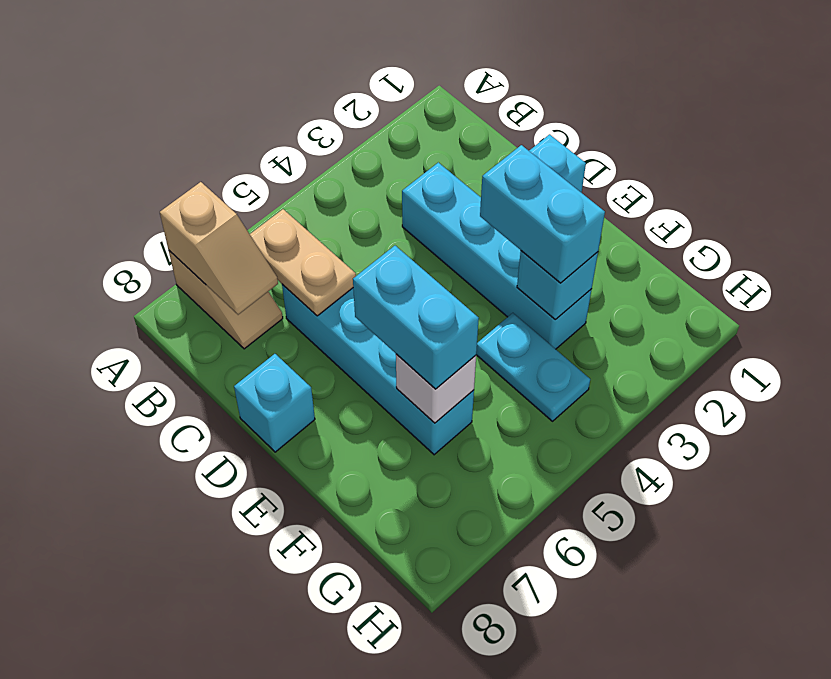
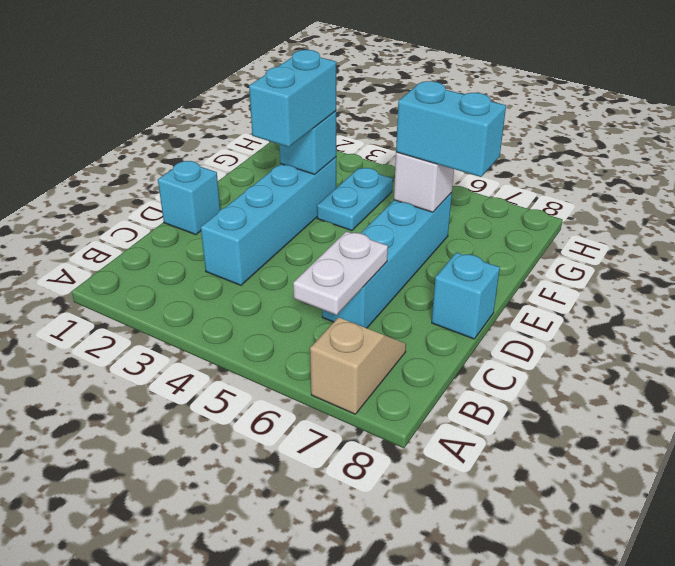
tan slope A7:B7 level 2 top A -> none
tan plate B6:C6 level 2 -> white plate B6:C6 level 2
cyan brick E6:F6 level 3 -> cyan brick F6:F7 level 3

